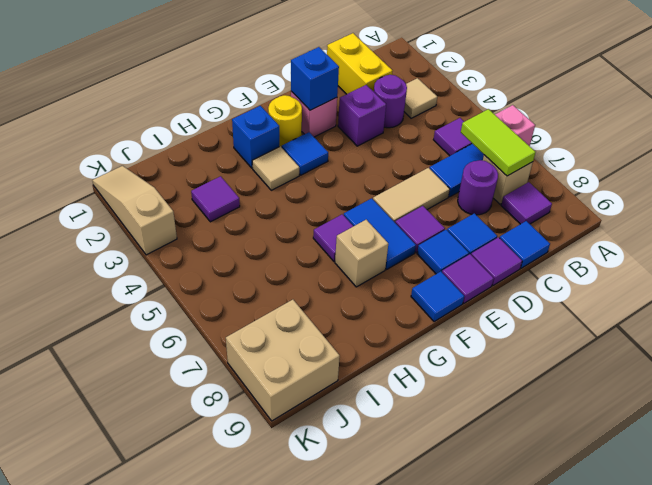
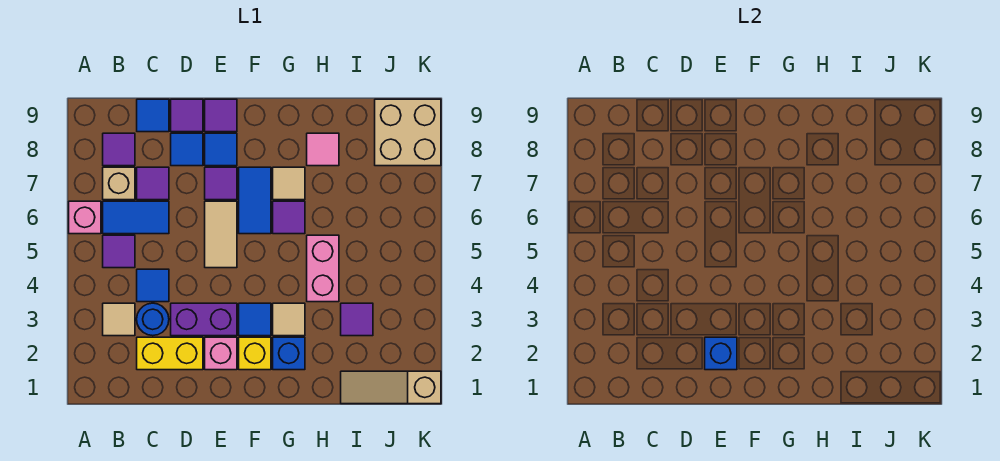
lime tile B6:B7 level 2 -> none
yellow brick C1:C2 level 1 -> yellow brick C2:D2 level 1
purple round brick C3 level 1 -> blue round brick C3 level 1
purple round brick C7 level 1 -> purple tile C7 level 1
purple brick D3 level 1 -> purple brick D3:E3 level 1
tan tile D6:E6 level 1 -> tan tile E5:E6 level 1
yellow round brick F2 level 1 -> yellow brick F2 level 1
blue tile F9 level 1 -> blue tile C4 level 1
tan brick G7 level 1 -> tan tile G7 level 1
none -> pink brick H4:H5 level 1
none -> pink tile H8 level 1
tan slope K1:K3 level 1 top 3 -> tan slope I1:K1 level 1 top K

